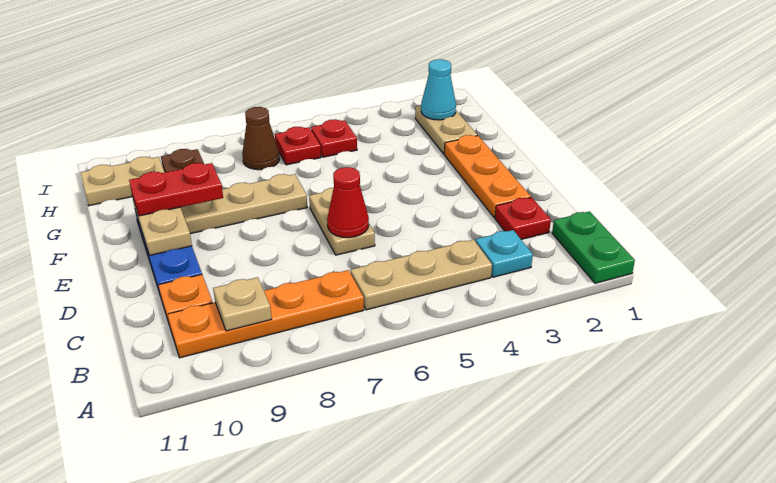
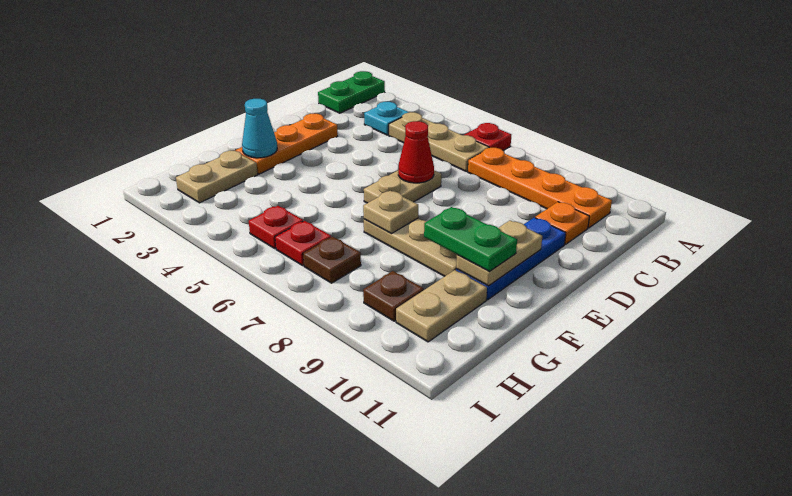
tan plate B9 level 2 -> tan plate F7 level 2
red plate C2 level 1 -> red plate A6 level 1
red plate F9:F10 level 3 -> green plate F9:F10 level 3
cyan cone H2 level 2 -> cyan cone F2 level 2
brown cone H7 level 1 -> brown plate H7 level 1
tan plate H10:H11 level 1 -> tan plate G10:H10 level 1

